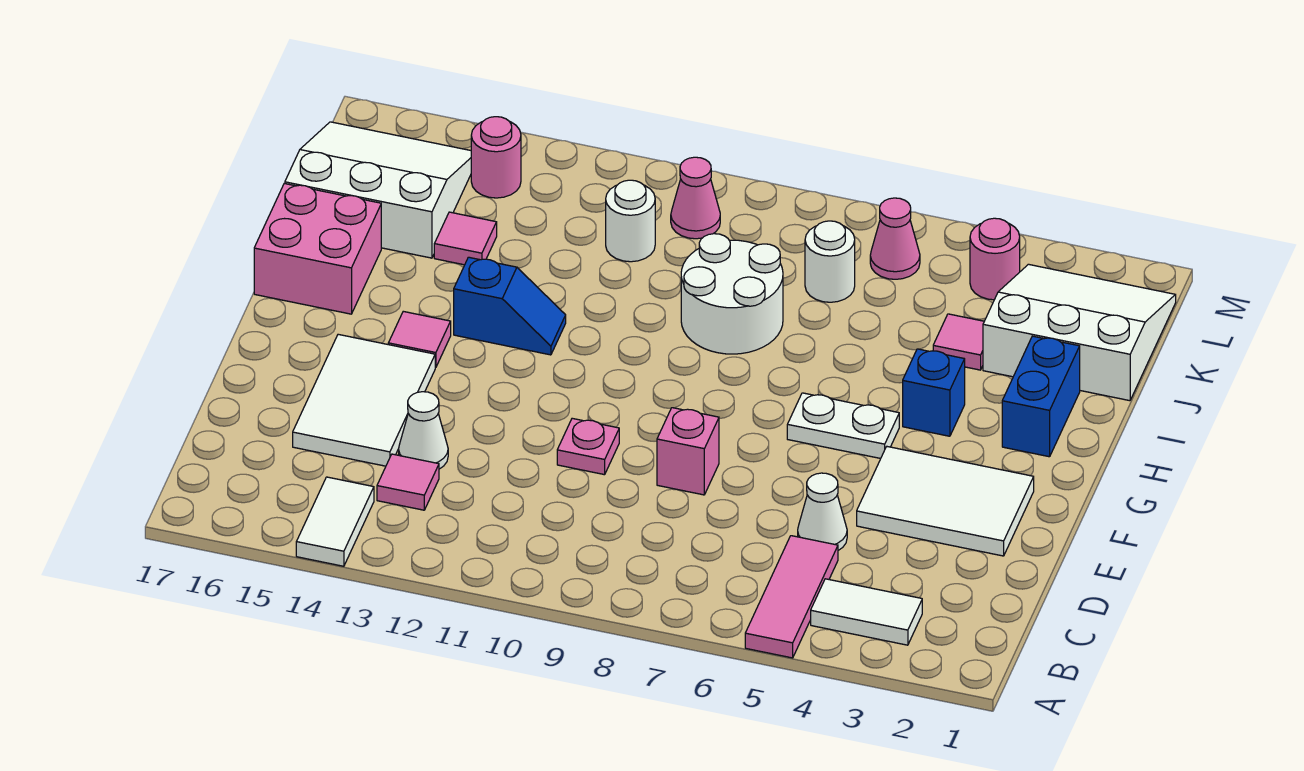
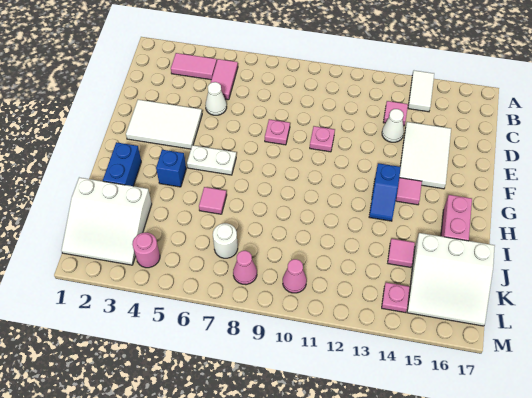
pink tile A5:C5 level 1 -> pink tile B5:C5 level 1
white tile B3:B4 level 1 -> pink tile B3:B4 level 1
pink brick E8 level 1 -> pink plate E8 level 1
blue slope H12:H13 level 1 top 13 -> blue slope G13:H13 level 1 top G
pink brick H16:I17 level 1 -> pink brick H16:I16 level 1
white round brick I8:J9 level 1 -> none
pink tile J4 level 1 -> pink tile I6 level 1
white round brick K11 level 1 -> none
pink cone L6 level 1 -> pink cone L8 level 1
pink round brick L14 level 1 -> pink plate L14 level 1

